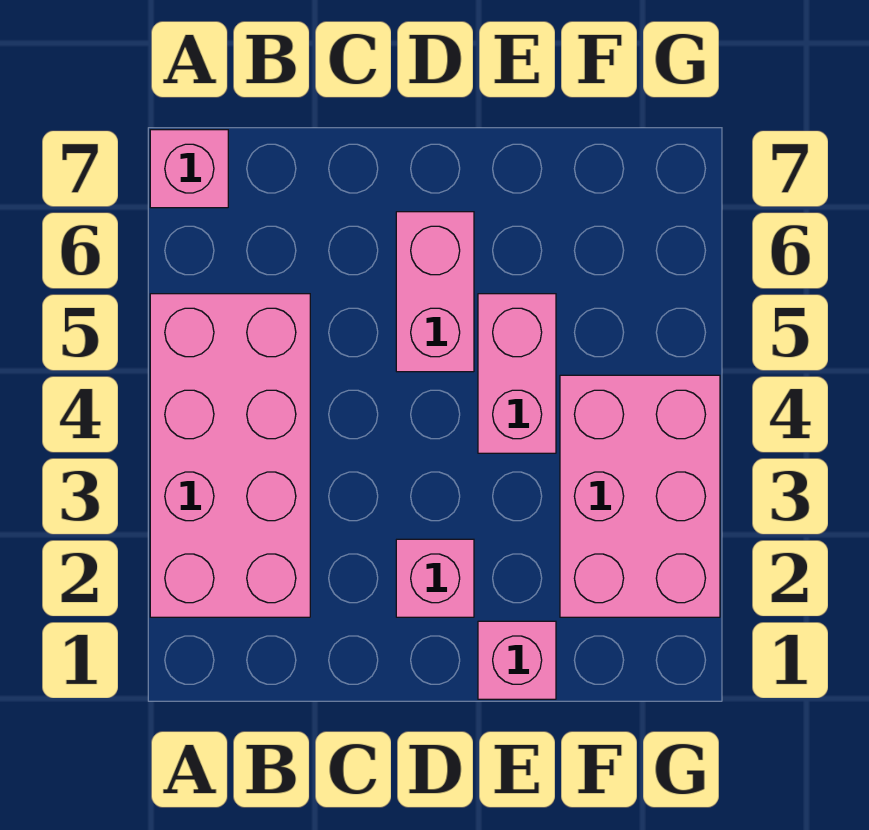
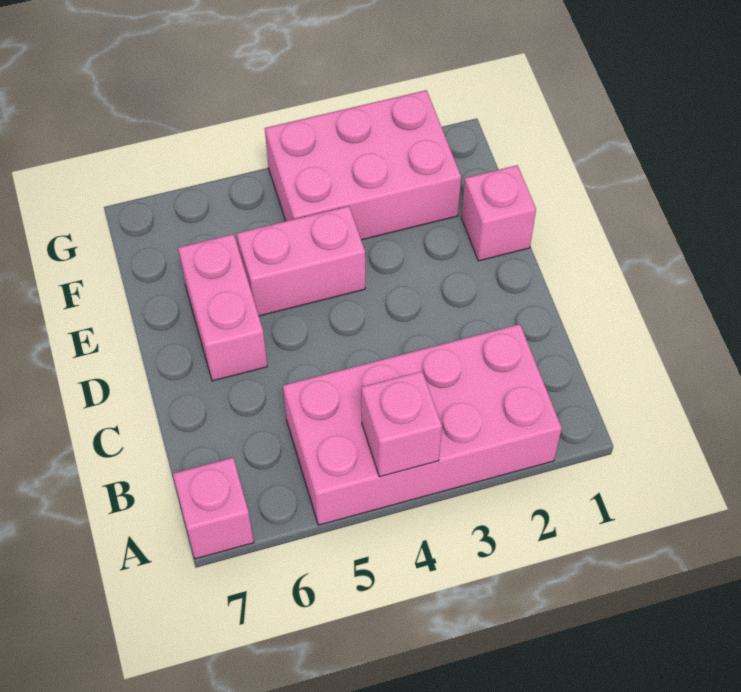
pink brick D2 level 1 -> pink brick A4 level 2
pink brick D5:D6 level 1 -> pink brick D6:E6 level 1

